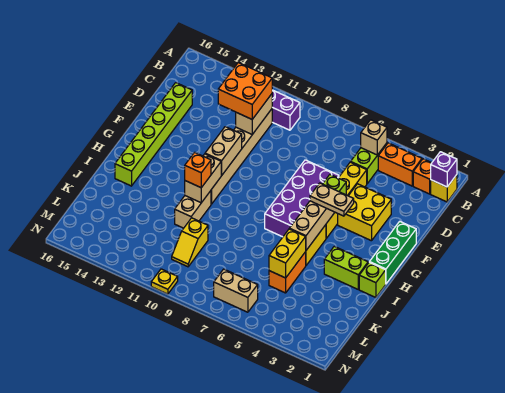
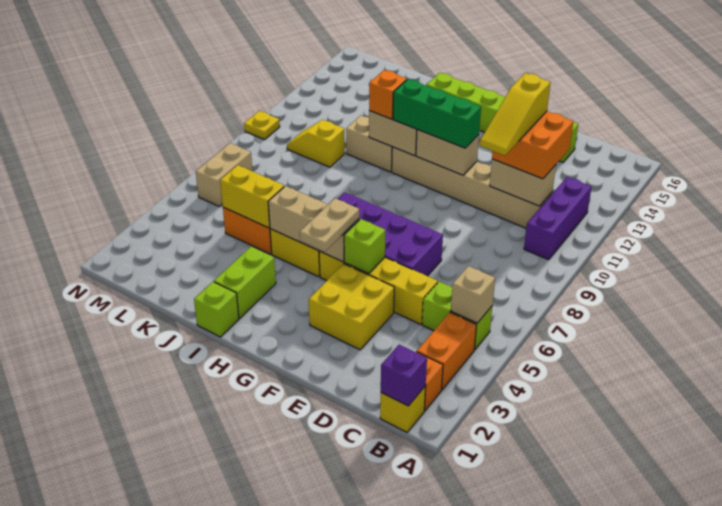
none -> yellow slope D10:D12 level 4 top 12
green brick F1:H1 level 1 -> green brick F11:H11 level 3

